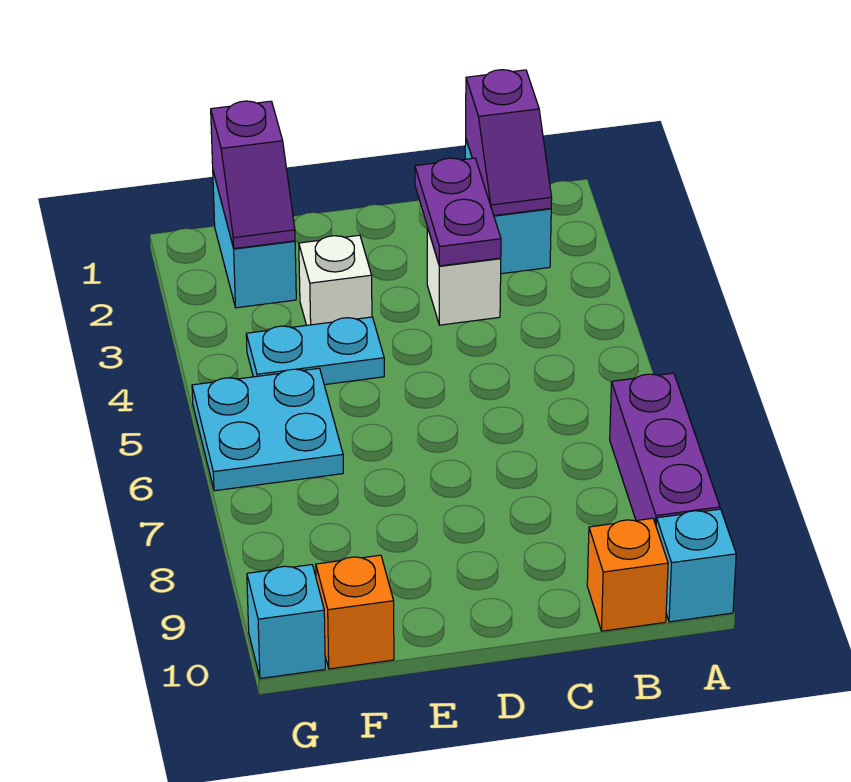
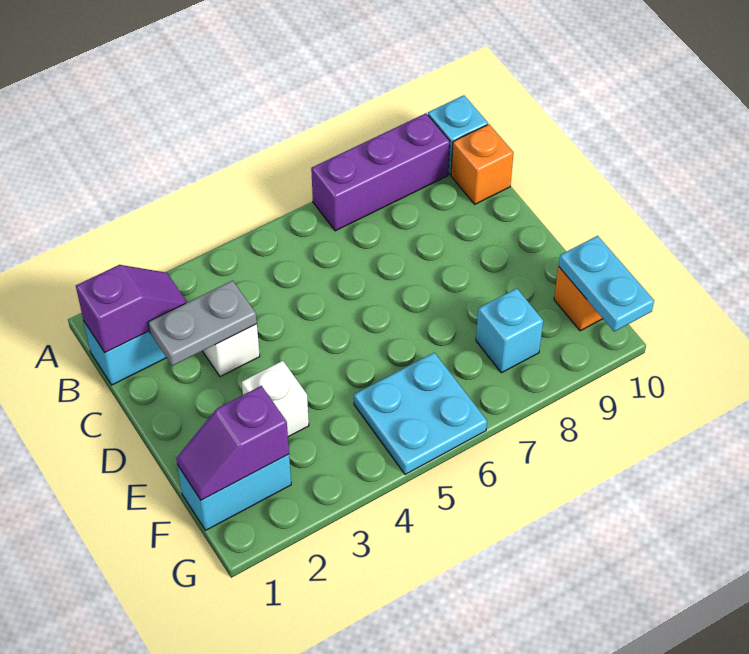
purple plate C2:C3 level 2 -> grey plate C2:C3 level 2
cyan plate E4:F4 level 1 -> cyan plate F10:G10 level 2
purple slope F1:F2 level 2 top 1 -> purple slope F1:F2 level 2 top 2
cyan brick G10 level 1 -> cyan brick F8 level 1

